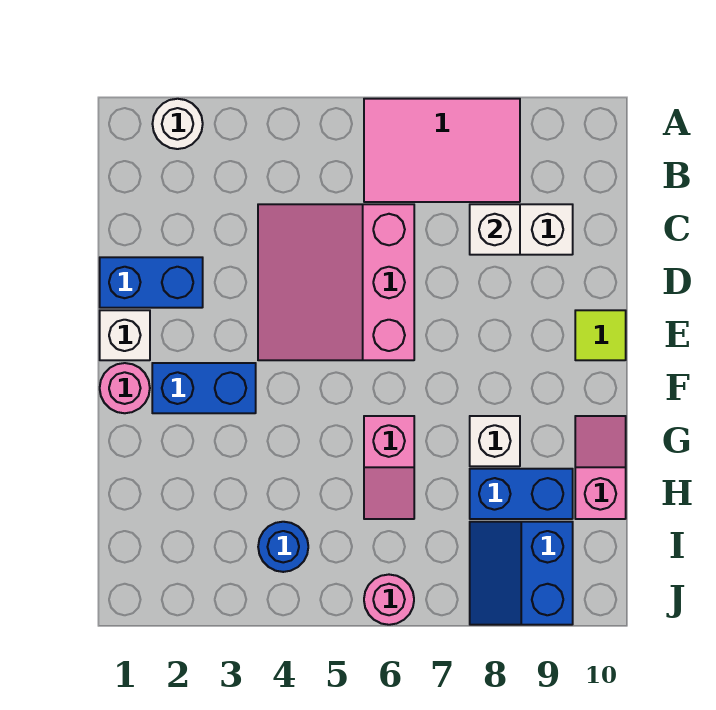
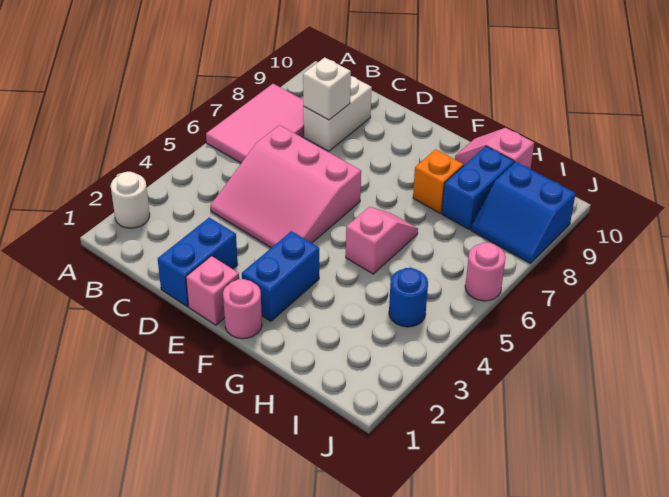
white brick E1 level 1 -> pink brick E1 level 1
lime tile E10 level 1 -> none
pink slope G6:H6 level 1 top G -> pink slope G5:G6 level 1 top 5
white brick G8 level 1 -> orange brick G8 level 1

